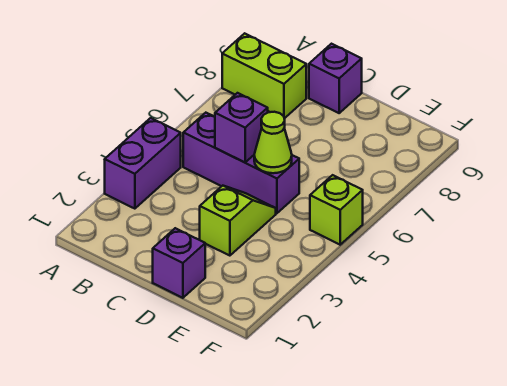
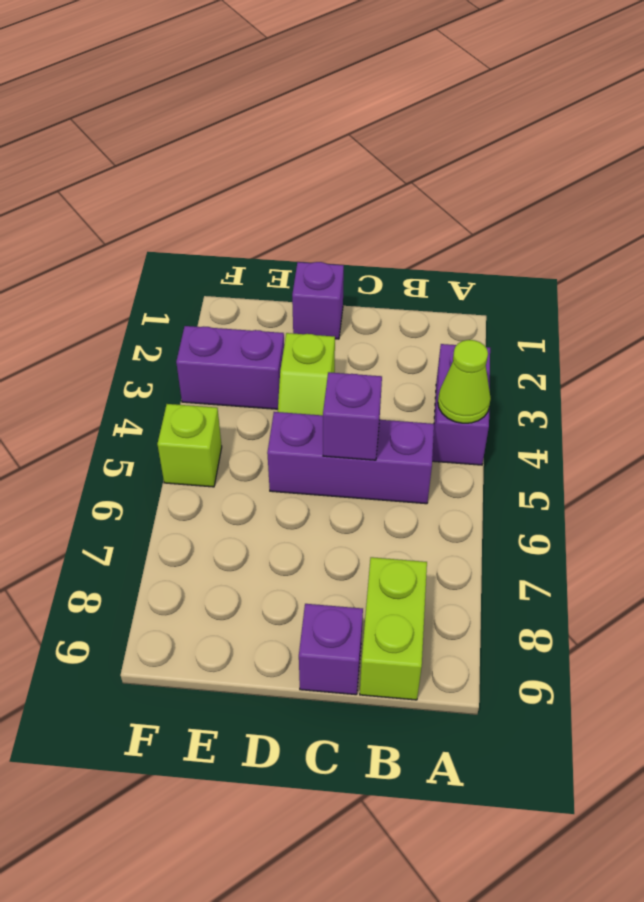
lime brick A8:B8 level 1 -> lime brick B8:B9 level 1
lime cone D5 level 2 -> lime cone A4 level 2
none -> purple brick E3:F3 level 1

